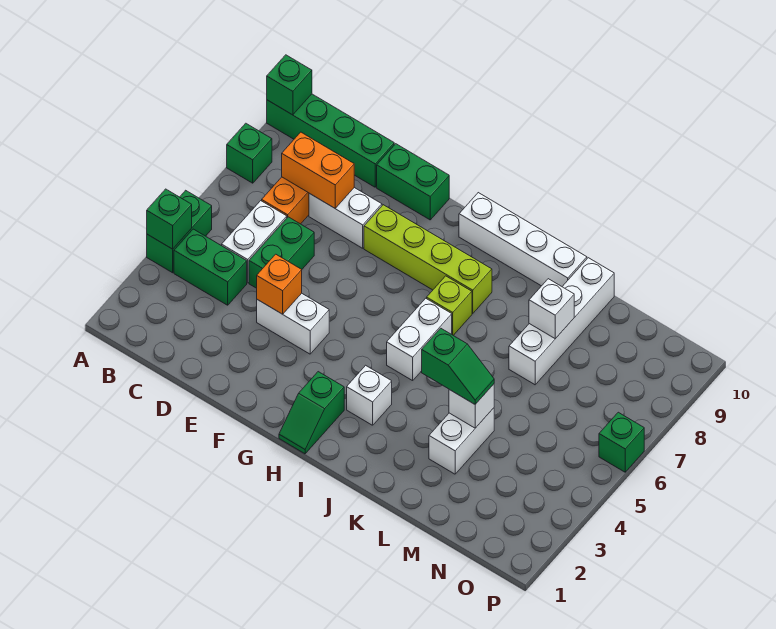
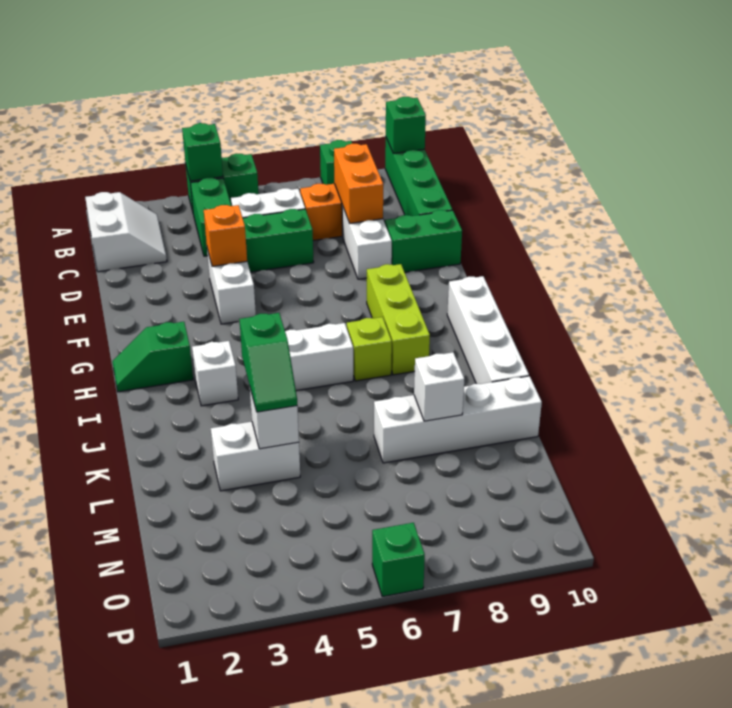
none -> white slope B1:C2 level 1 top 1
green brick E10:F10 level 1 -> green brick E9:E10 level 1
lime brick F8:I8 level 1 -> lime brick G8:I8 level 1

